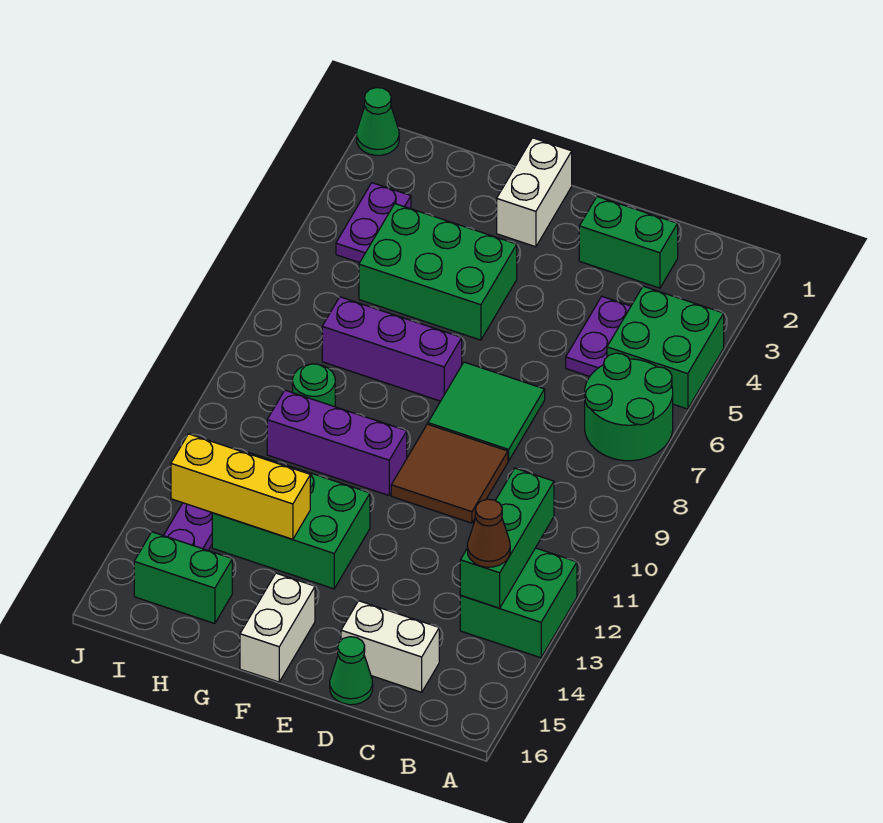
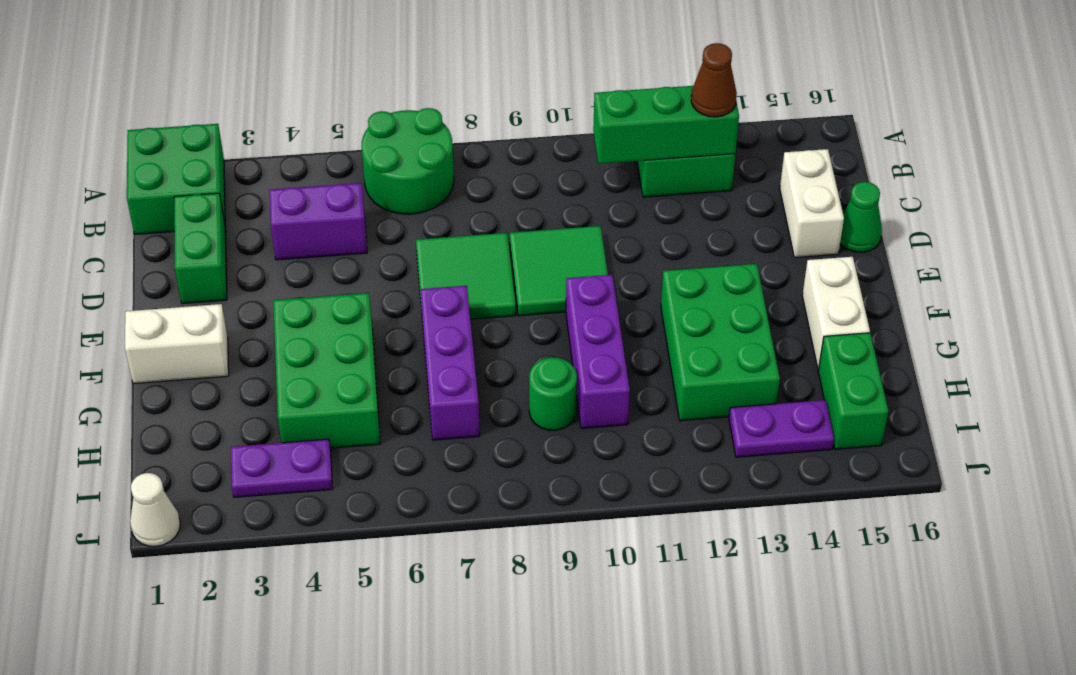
green brick A4:B5 level 1 -> green brick A1:B2 level 1
purple plate C4:C5 level 1 -> purple brick C4:C5 level 1
brown tile D9:E10 level 1 -> green tile D9:E10 level 1
white brick F15:F16 level 1 -> white brick F15:G15 level 1
yellow brick G13:I13 level 2 -> none
green cone J1 level 1 -> white cone J1 level 1

